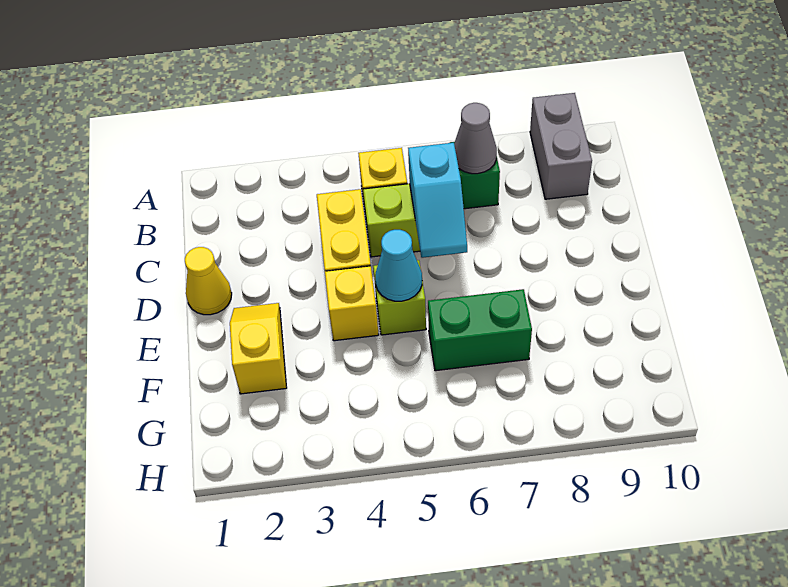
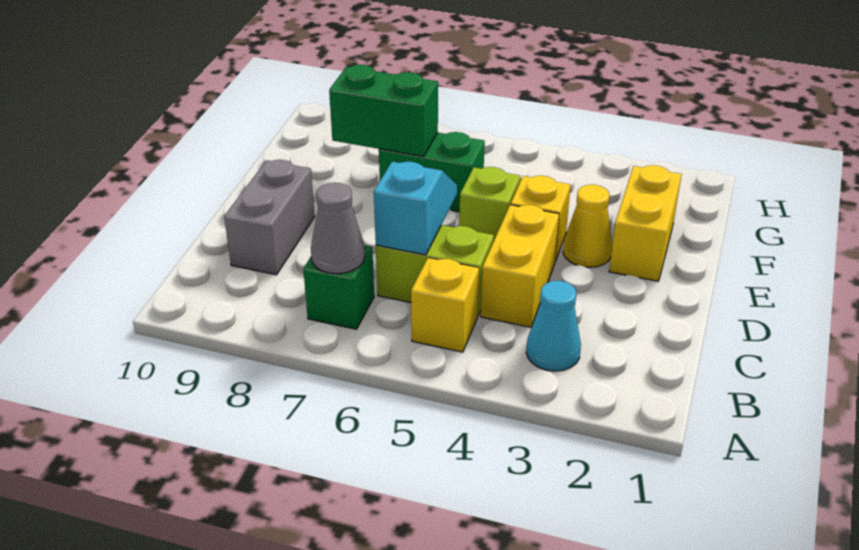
grey brick A9:B9 level 1 -> grey brick C9:D9 level 1
yellow cone D1 level 1 -> yellow cone E3 level 1
yellow slope E2:F2 level 1 top F -> yellow brick E2:F2 level 1
cyan cone E5 level 2 -> cyan cone B3 level 1
none -> green brick F7:F8 level 2

